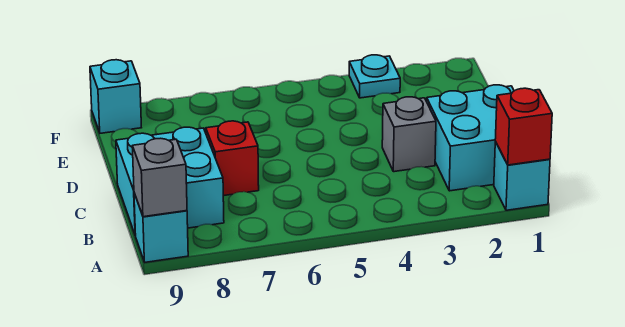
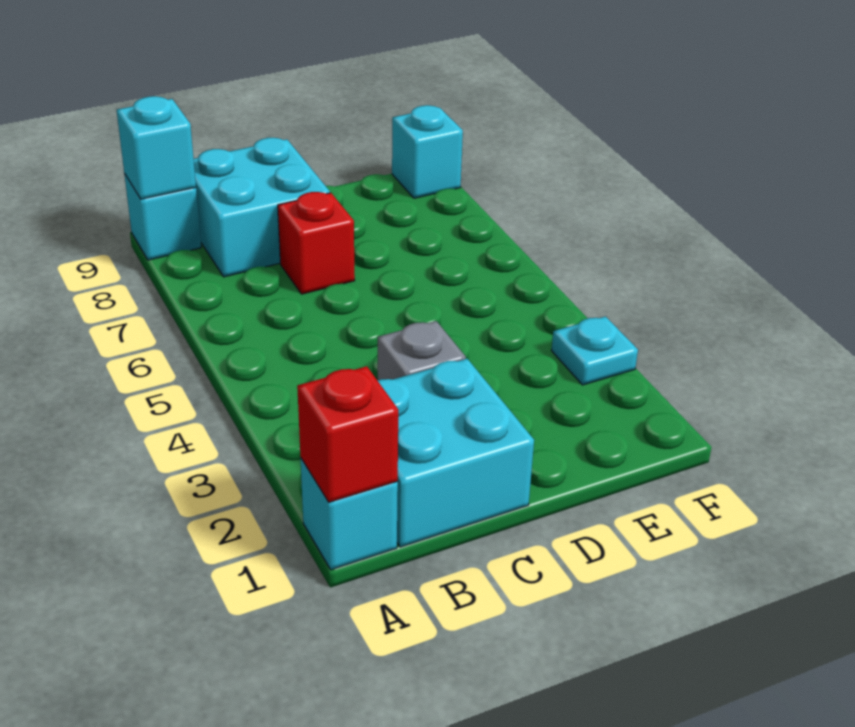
grey brick A9 level 2 -> cyan brick A9 level 2

